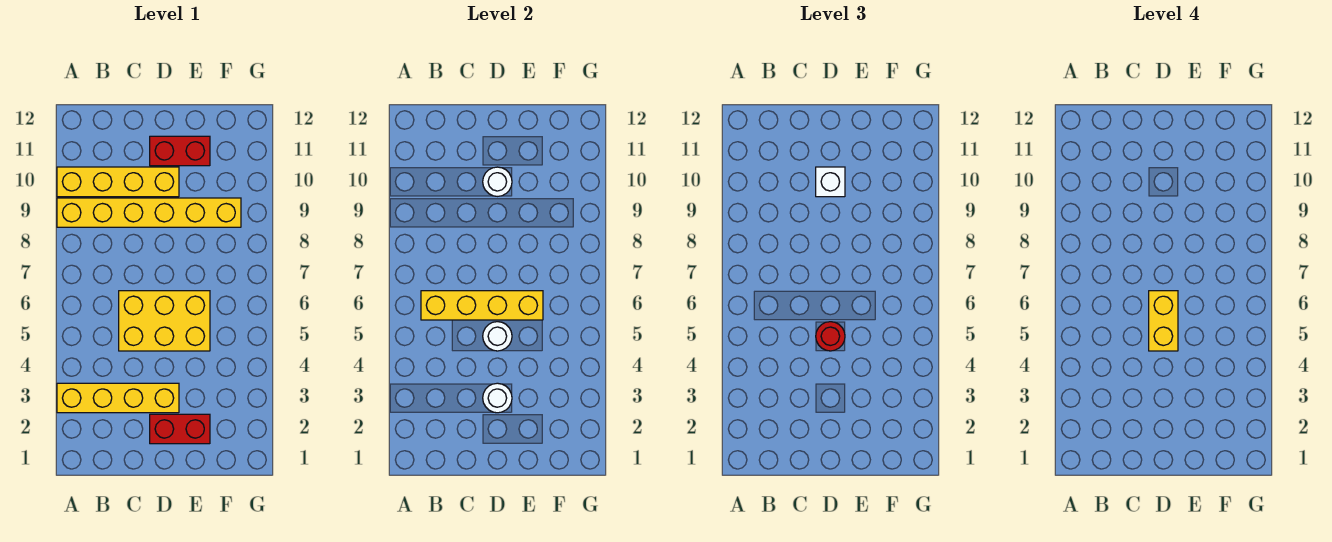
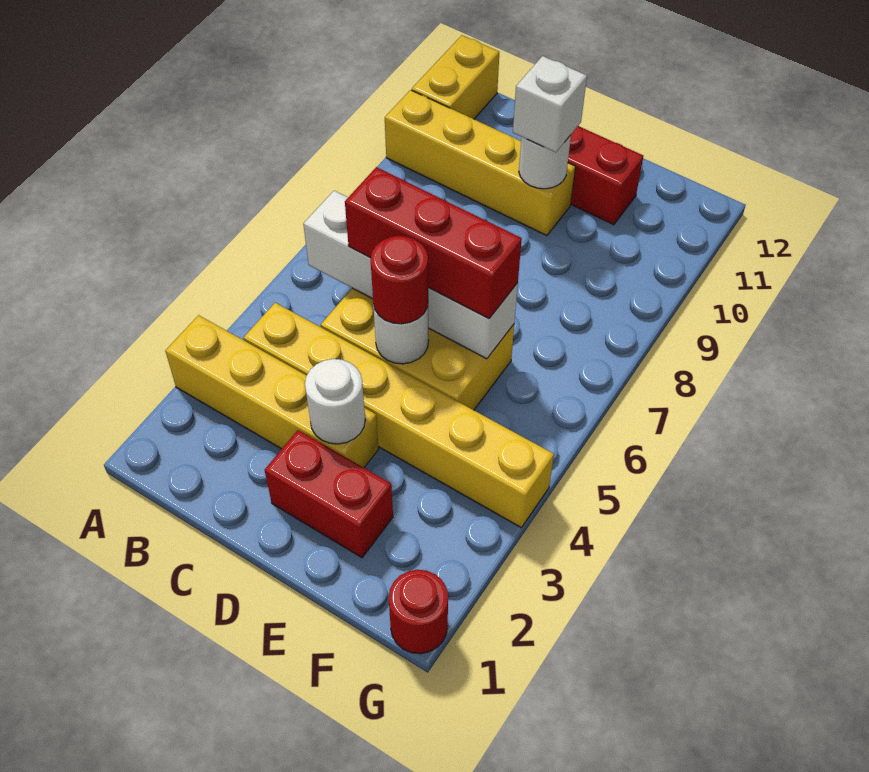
yellow brick A9:F9 level 1 -> yellow brick B4:G4 level 1
yellow brick B6:E6 level 2 -> white brick B6:E6 level 2
none -> red brick C6:E6 level 3
yellow brick D5:D6 level 4 -> yellow brick A11:A12 level 1
none -> red round brick G1 level 1

